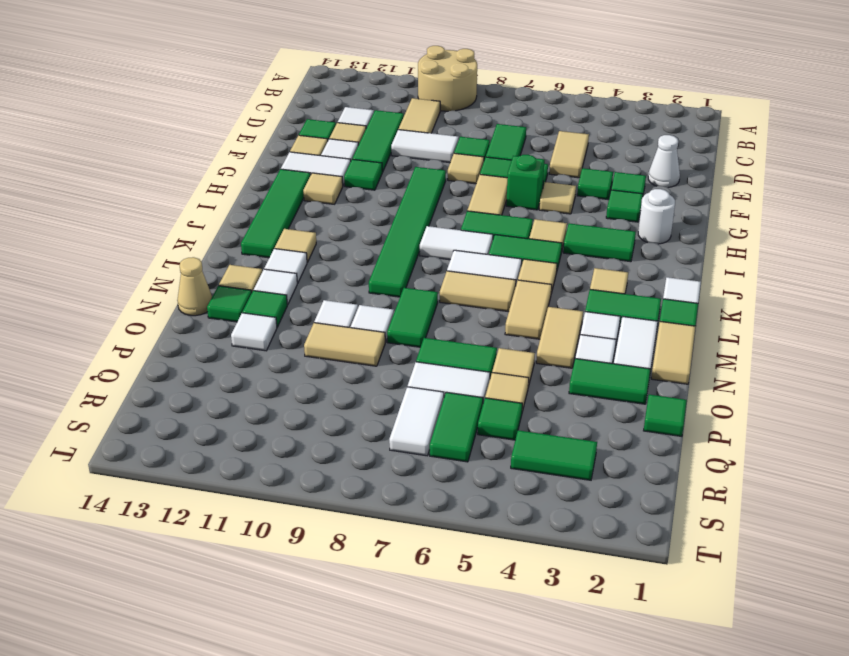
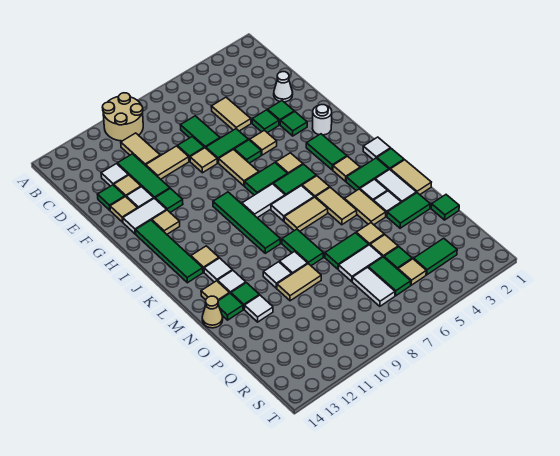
white tile E9:E10 level 1 -> tan tile E9:E10 level 1
green brick G6 level 1 -> green tile G6 level 1
green tile G9:L9 level 1 -> green tile I9:L9 level 1
green tile I3:I4 level 1 -> green tile I3:J3 level 1
none -> tan tile R5 level 1

